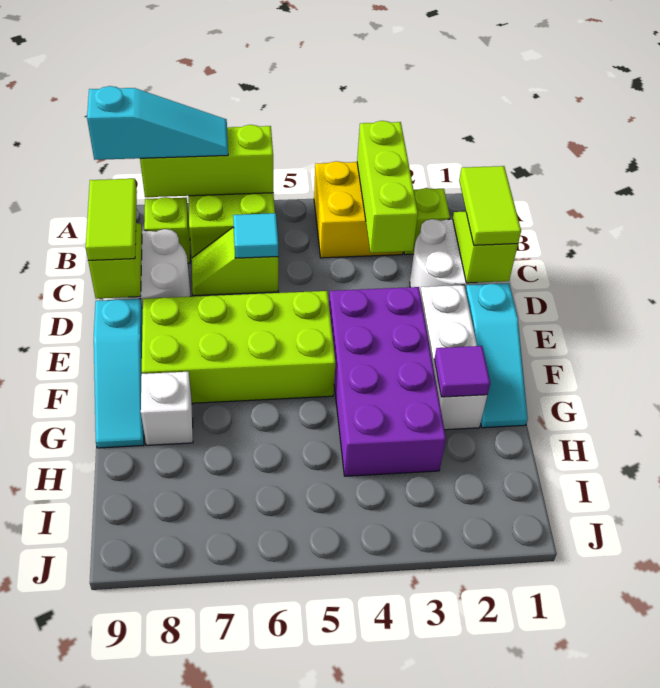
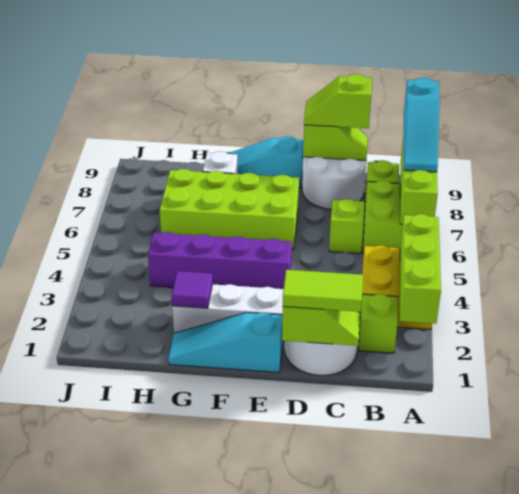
lime brick A3:C3 level 2 -> lime brick A2:A4 level 2
cyan tile C6 level 2 -> none
lime tile C9:D9 level 3 -> lime slope C9:D9 level 3 top C
purple brick E3:H4 level 1 -> purple brick E4:H4 level 1
lime brick E5:F8 level 1 -> lime brick E6:H7 level 1

